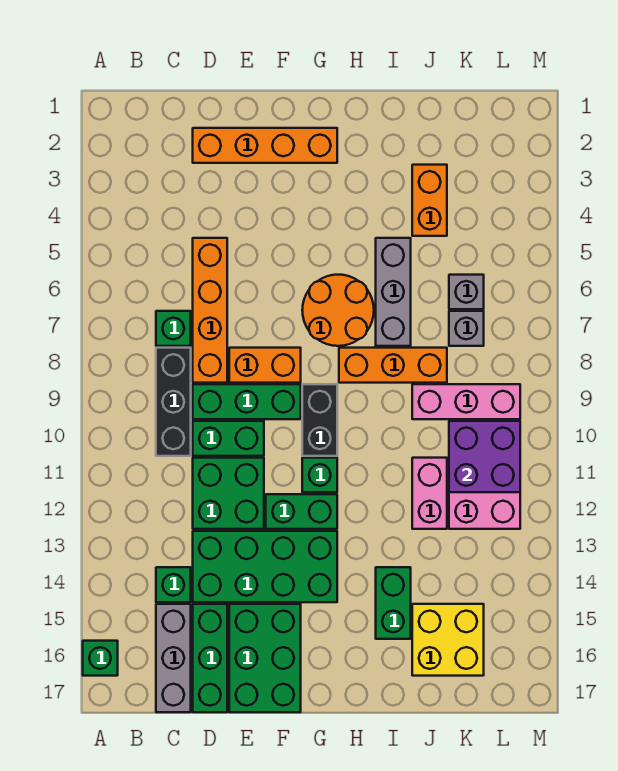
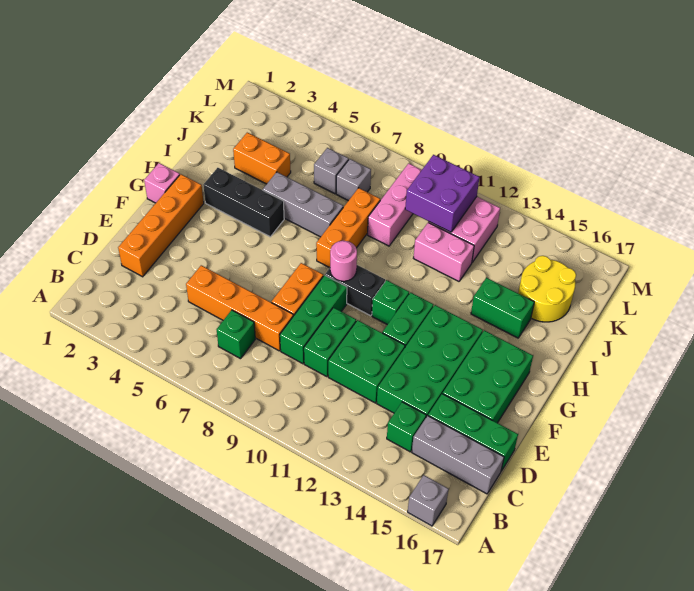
green brick A16 level 1 -> grey brick A16 level 1
black brick C8:C10 level 1 -> black brick H3:H5 level 1
green brick E15:F17 level 1 -> green brick E15:G16 level 1
none -> pink brick G1 level 1
orange round brick G6:H7 level 1 -> none
none -> pink round brick G9 level 2
yellow brick J15:K16 level 1 -> yellow round brick J15:K16 level 1

